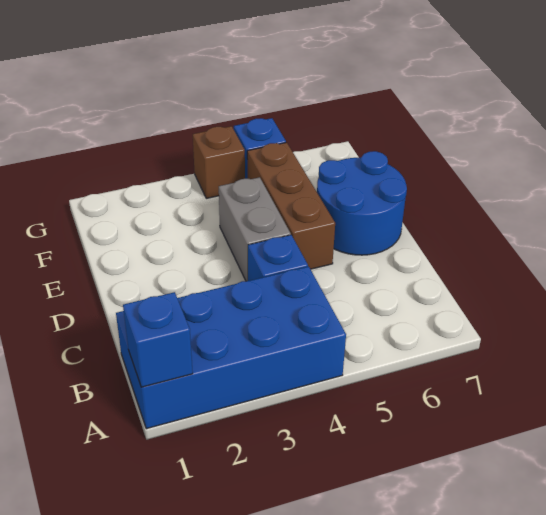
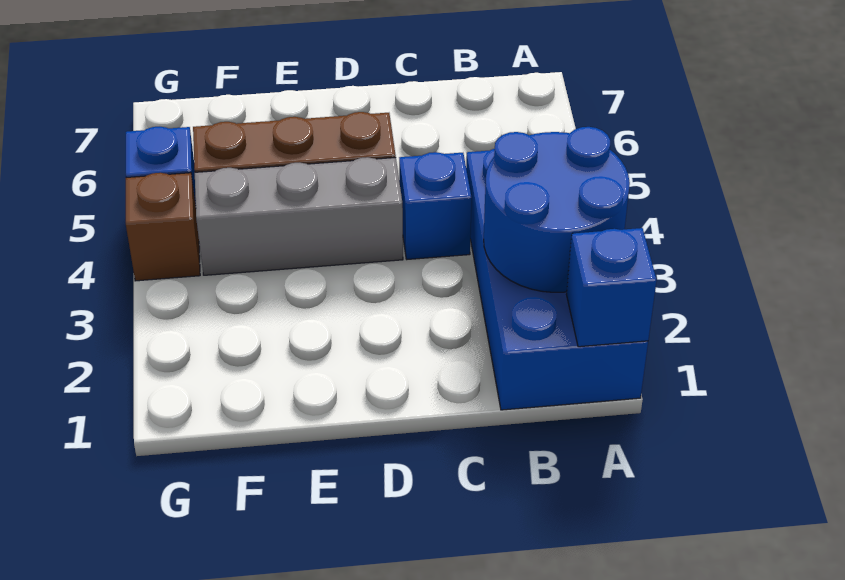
grey brick D4:E4 level 1 -> grey brick D4:F4 level 1
blue round brick D6:E7 level 1 -> blue round brick A2:B3 level 2

